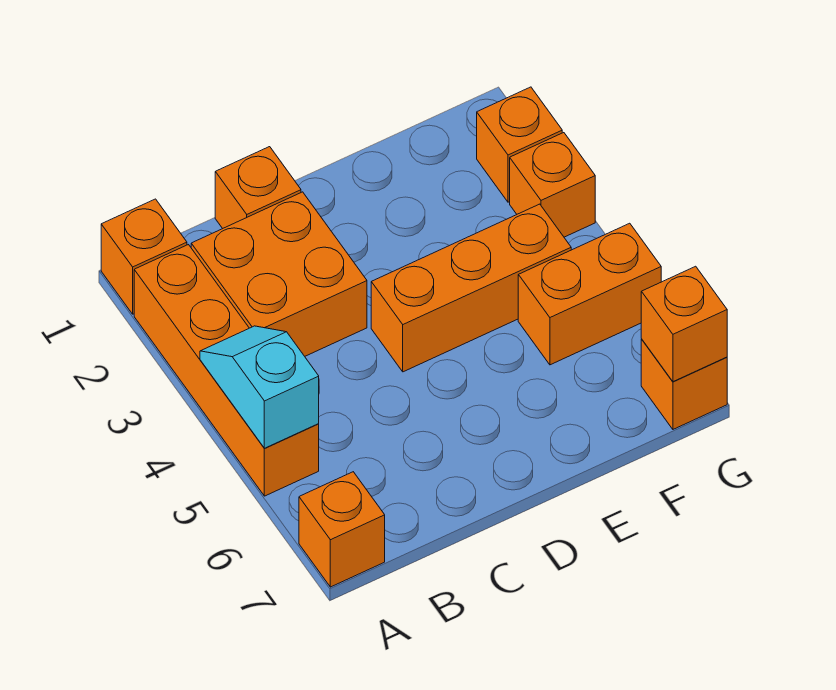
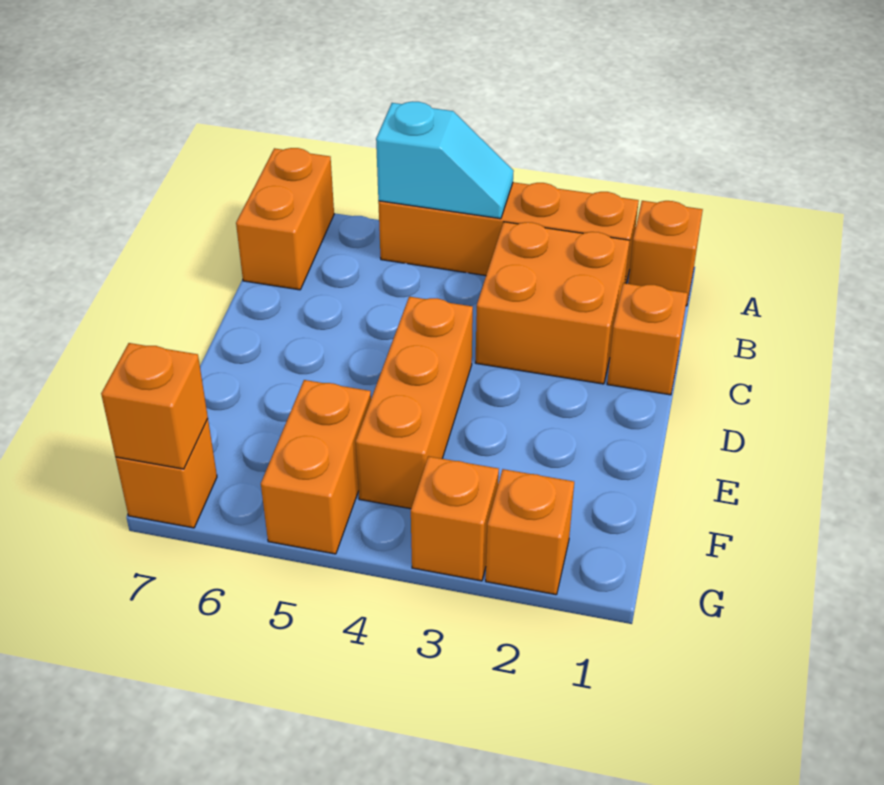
orange brick A7 level 1 -> orange brick A7:B7 level 1

